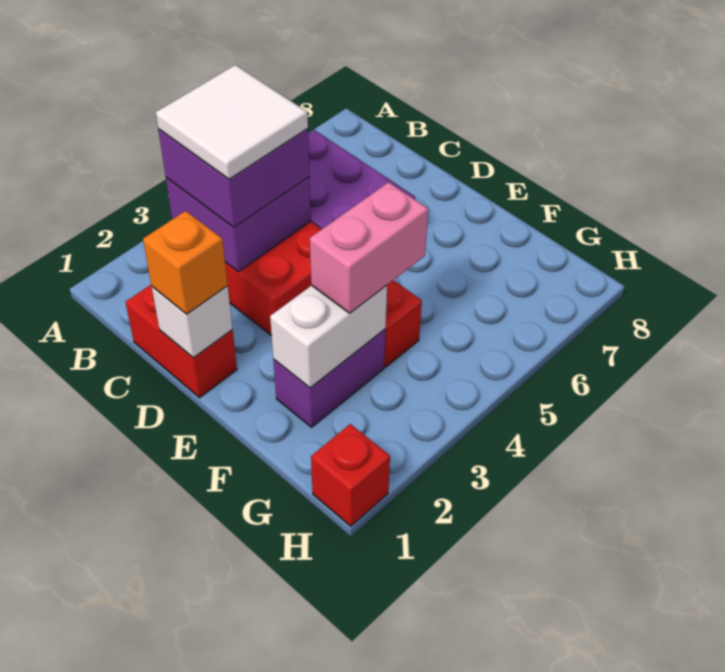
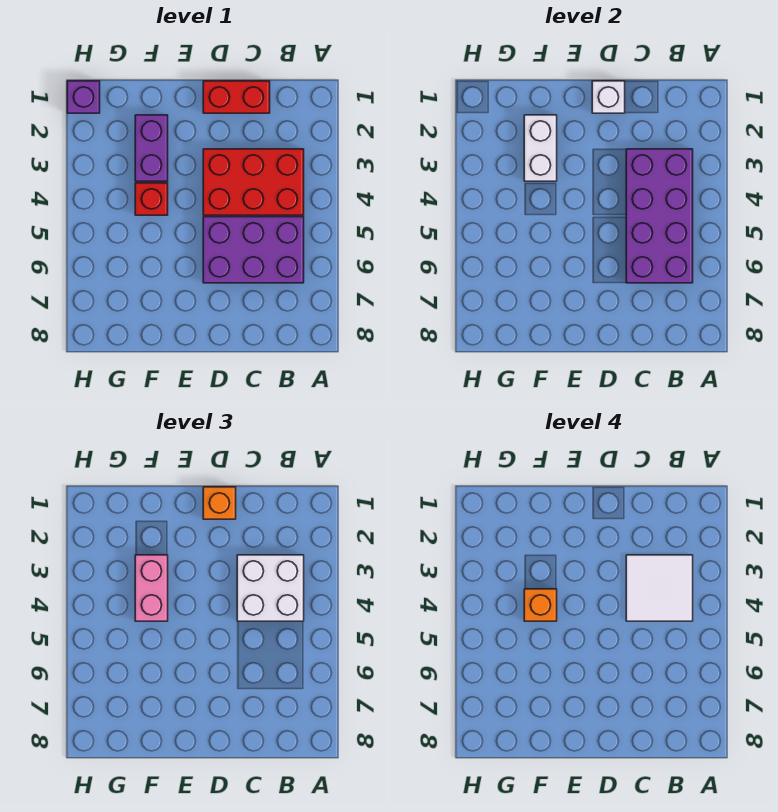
purple brick B3:C4 level 2 -> purple brick B3:C6 level 2
purple brick B3:C4 level 3 -> white brick B3:C4 level 3
none -> orange brick F4 level 4
red brick H1 level 1 -> purple brick H1 level 1

